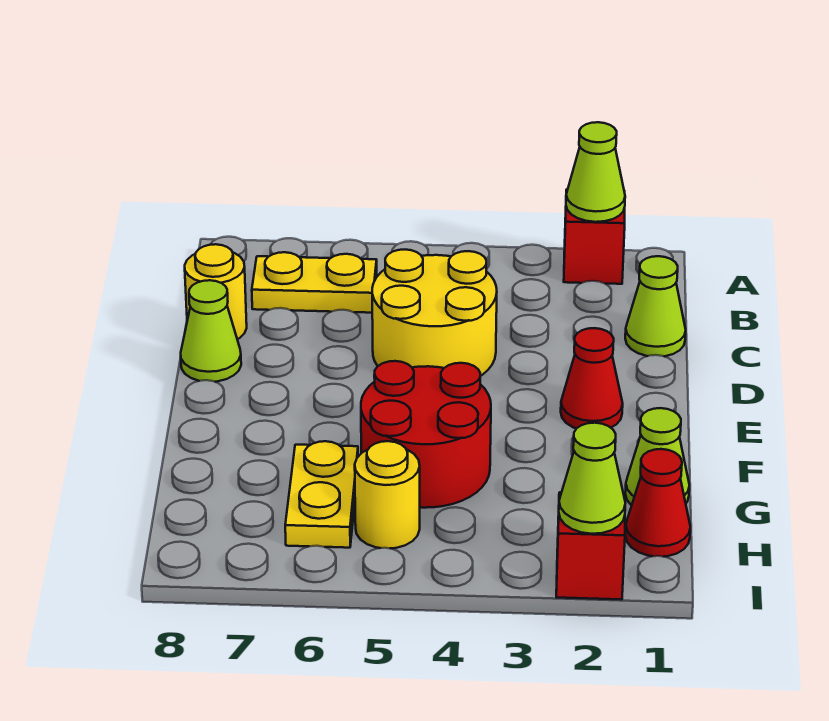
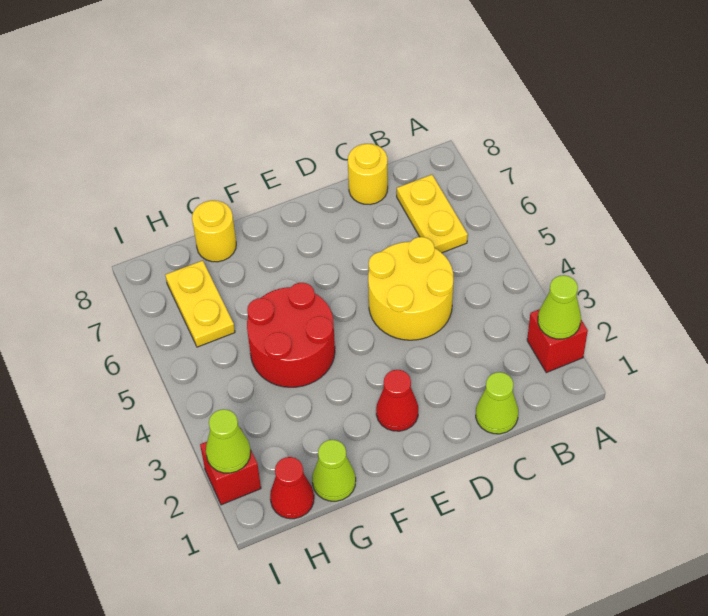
lime cone D8 level 1 -> none
yellow plate G6:H6 level 1 -> yellow plate H6:H7 level 1
yellow round brick H5 level 1 -> yellow round brick G8 level 1

